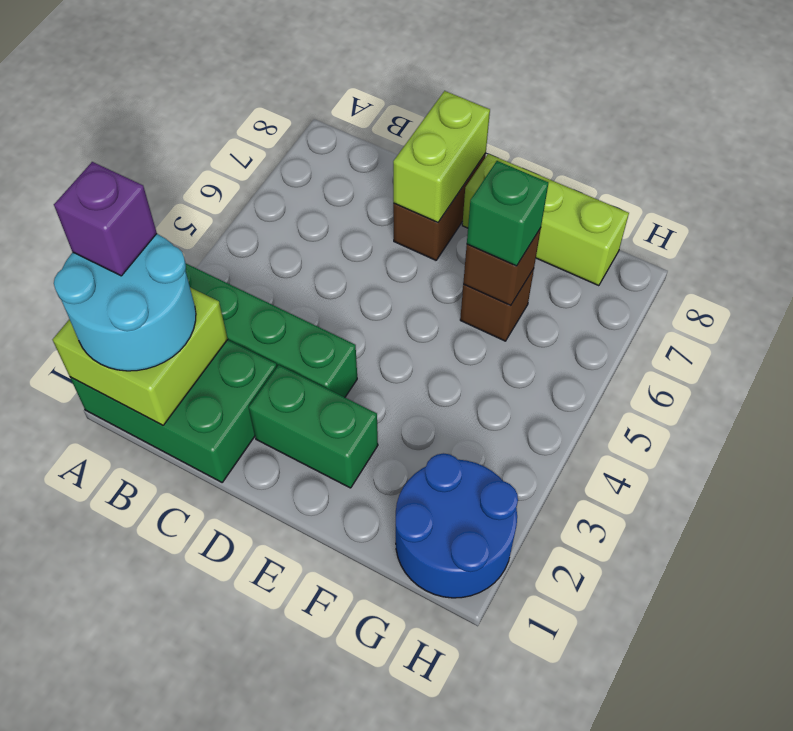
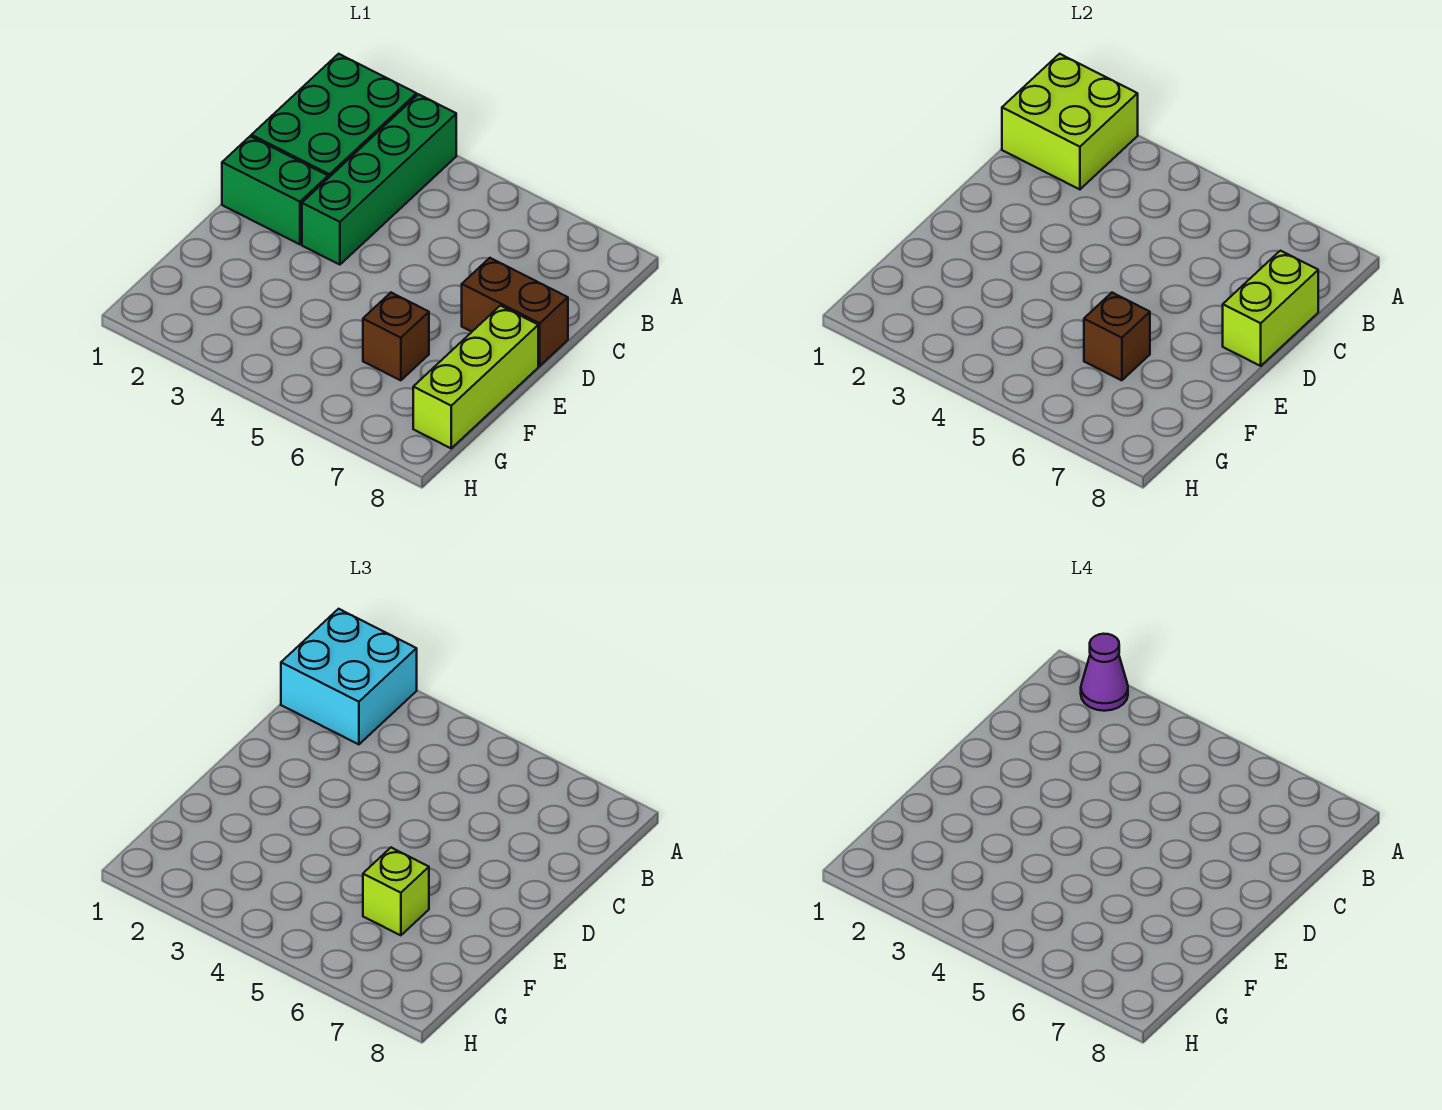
cyan round brick A1:B2 level 3 -> cyan brick A1:B2 level 3
purple brick A2 level 4 -> purple cone A2 level 4
green brick D2:E2 level 1 -> green brick D1:D2 level 1
lime brick D7:D8 level 2 -> lime brick C8:D8 level 2
green brick F6 level 3 -> lime brick F6 level 3
blue round brick G1:H2 level 1 -> none

